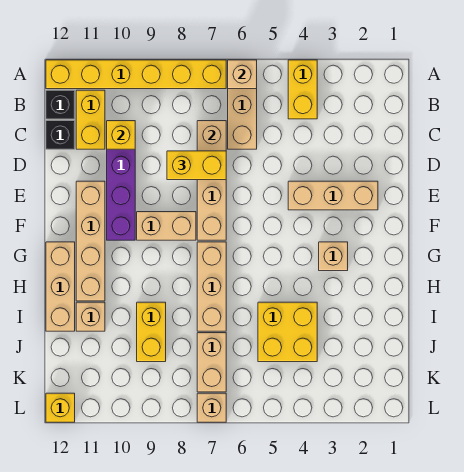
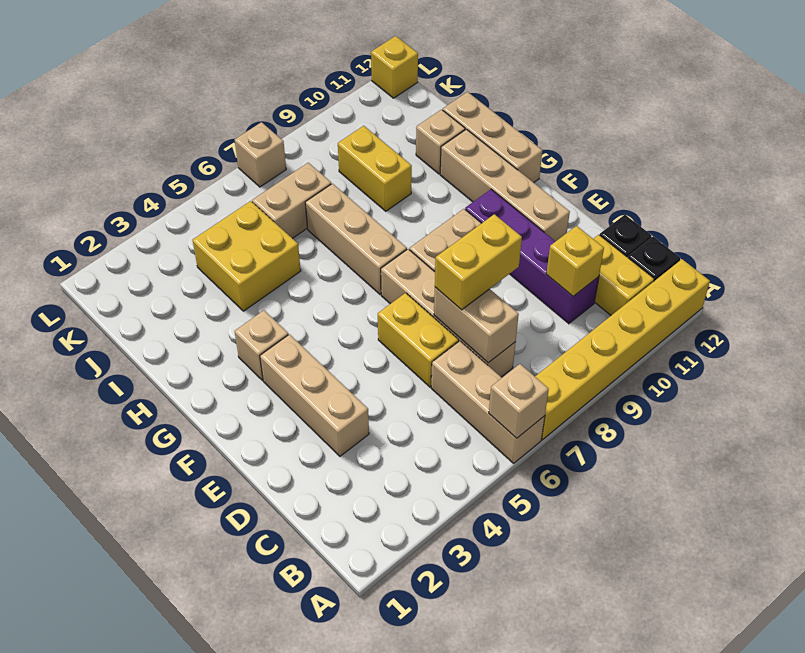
yellow brick A4:B4 level 1 -> yellow brick D6:E6 level 1
tan brick E2:E4 level 1 -> tan brick D3:F3 level 1
tan brick J7:K7 level 1 -> tan brick J6:J7 level 1

